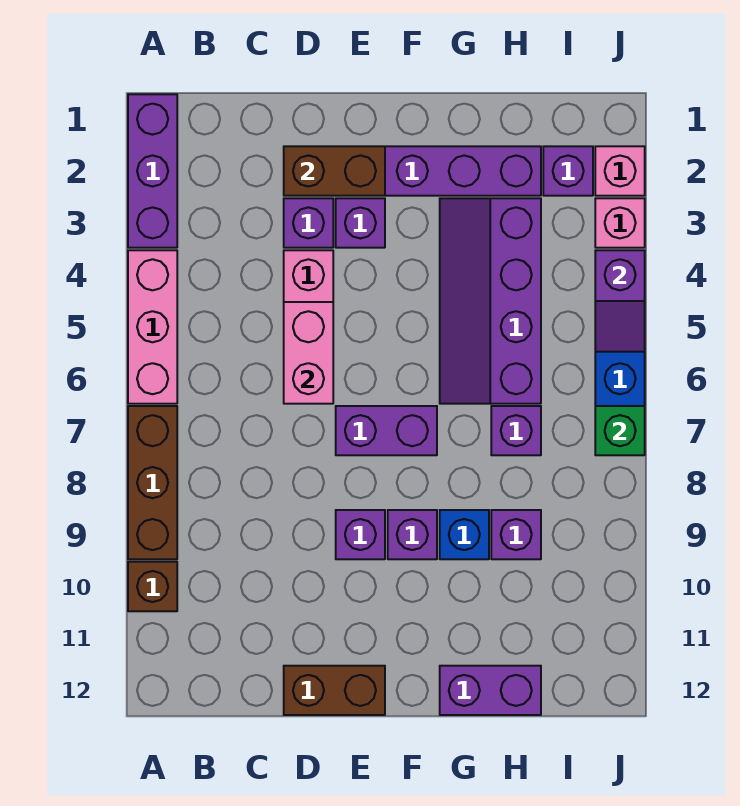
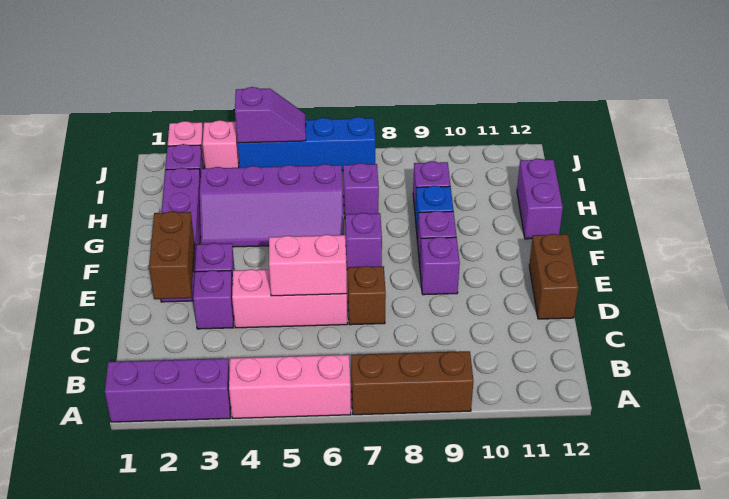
brown brick A10 level 1 -> brown brick D7 level 1
purple brick E7:F7 level 1 -> purple brick F7 level 1
green brick J7 level 2 -> none

